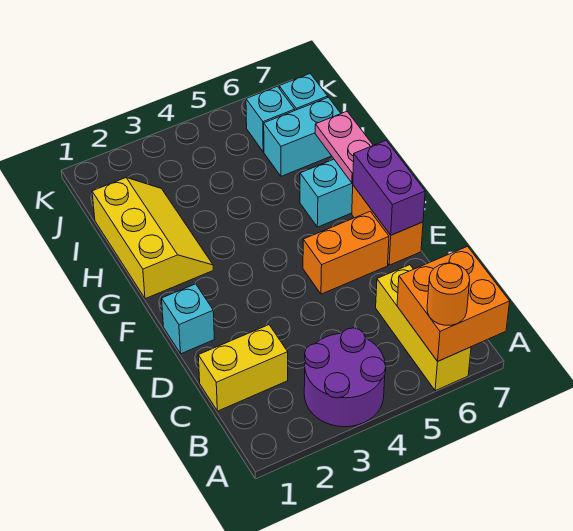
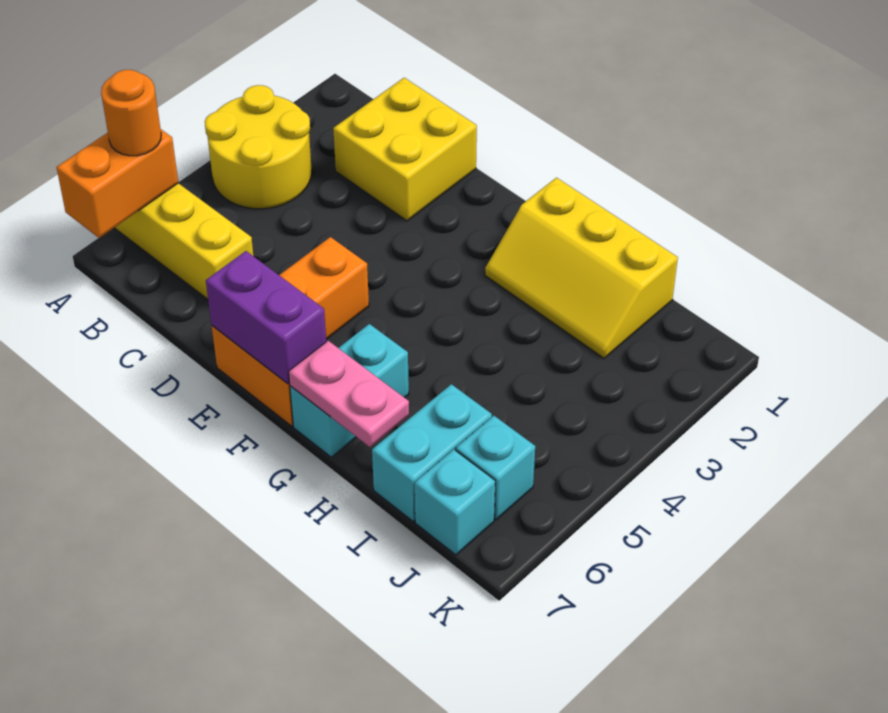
purple round brick A3:B4 level 1 -> yellow round brick A3:B4 level 1
orange brick A6:B7 level 2 -> orange brick A6:A7 level 2
yellow brick C1:C2 level 1 -> yellow brick C1:D2 level 1
cyan brick E1 level 1 -> none

